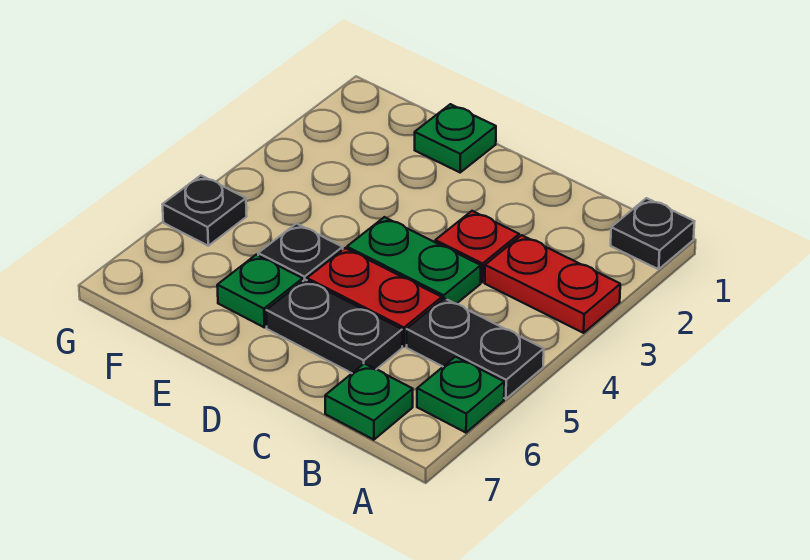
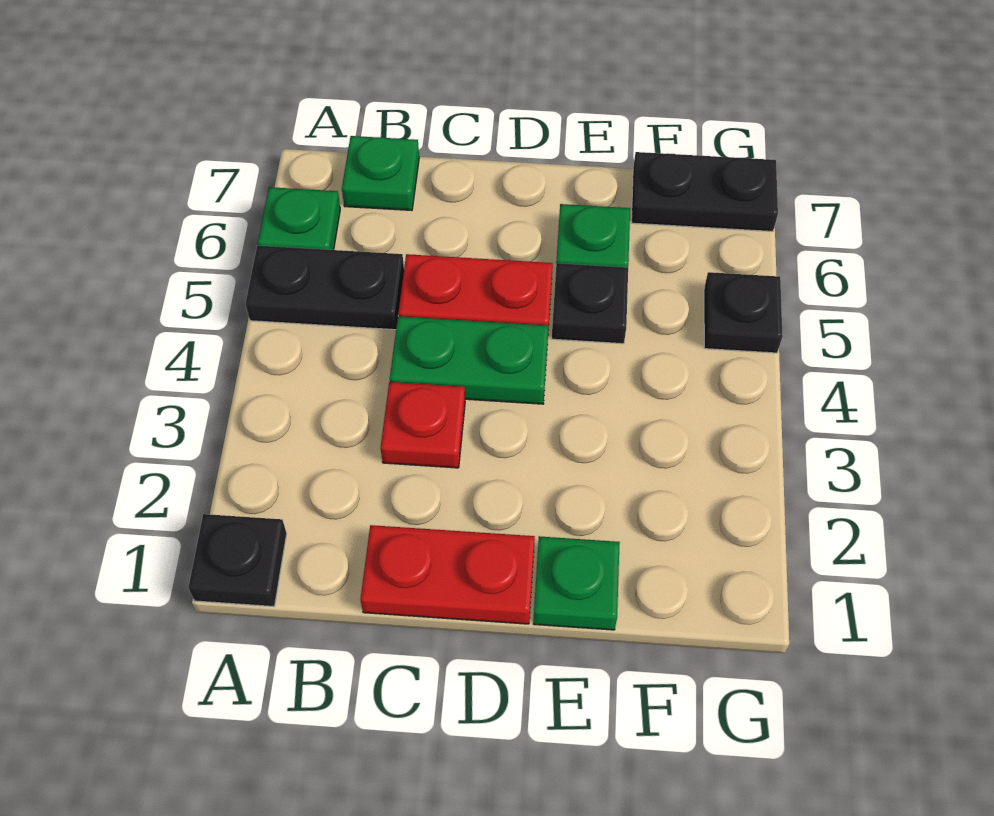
red plate A3:B3 level 1 -> red plate C1:D1 level 1
black plate C6:D6 level 1 -> black plate F7:G7 level 1

